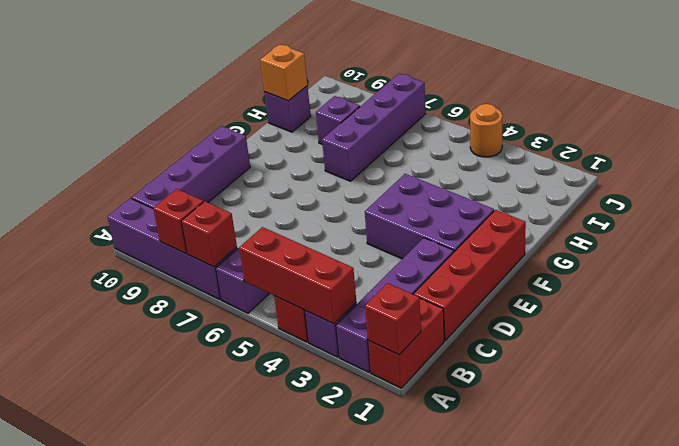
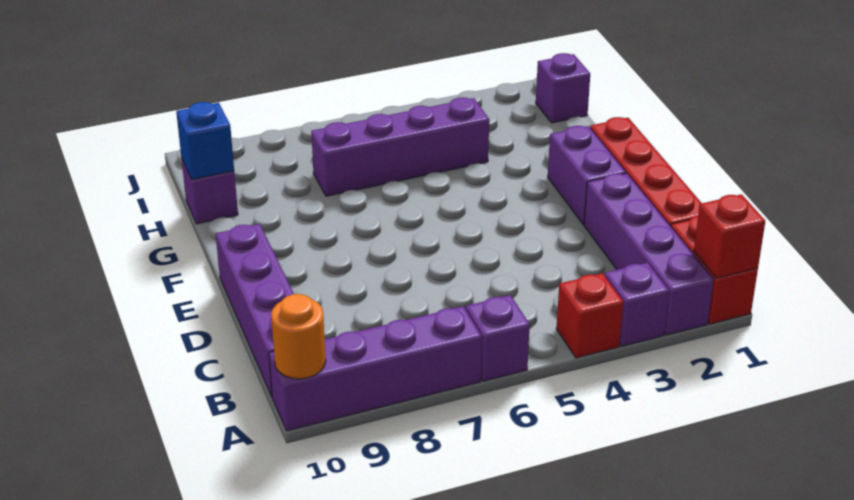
red brick A3:A5 level 2 -> none
red brick A7 level 2 -> none
red brick A8 level 2 -> none
purple brick E2:F4 level 1 -> purple brick E2:F2 level 1
purple brick G7:J7 level 1 -> purple brick H4:H7 level 1
purple brick H8 level 1 -> purple brick I1 level 1
orange brick H10 level 2 -> blue brick H10 level 2
orange round brick J4 level 1 -> orange round brick A10 level 2

